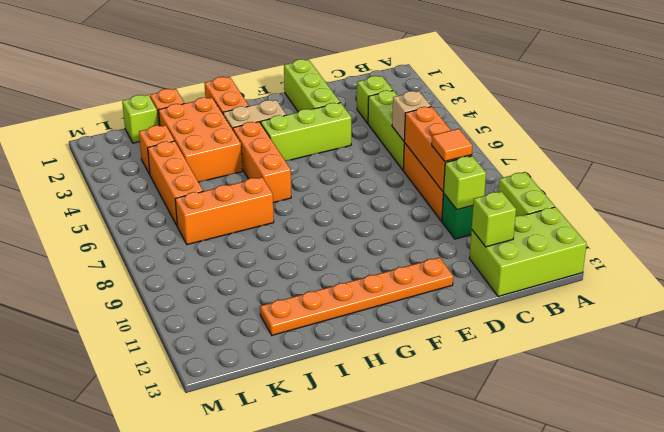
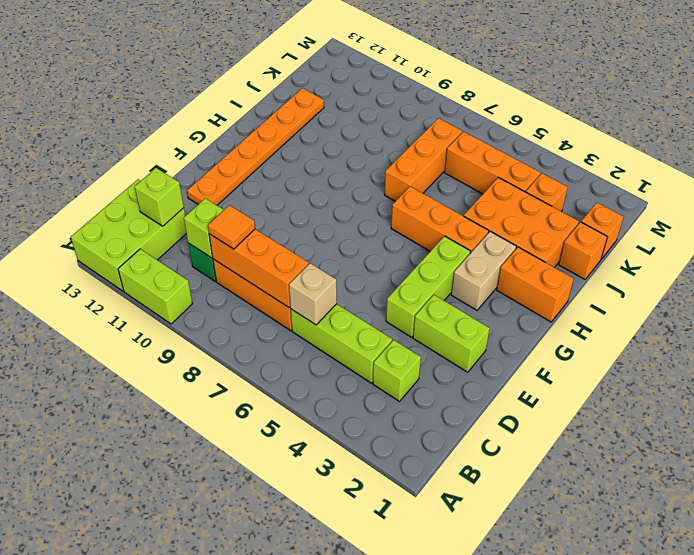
lime brick E1:E3 level 1 -> lime brick E2:E3 level 1
lime brick K1 level 1 -> orange brick K1 level 1

